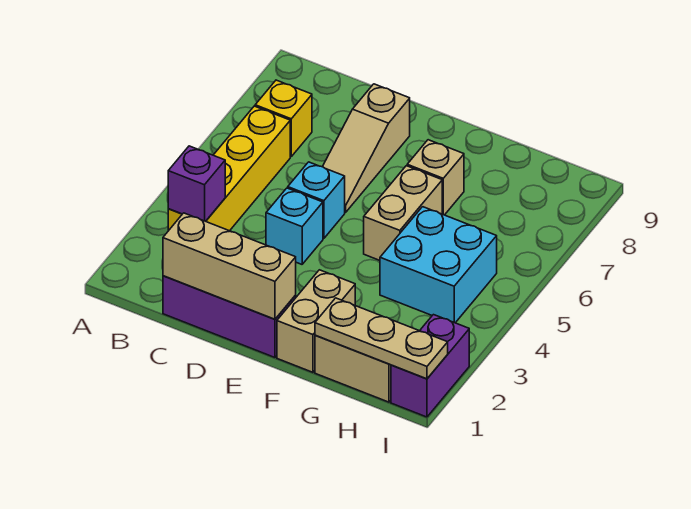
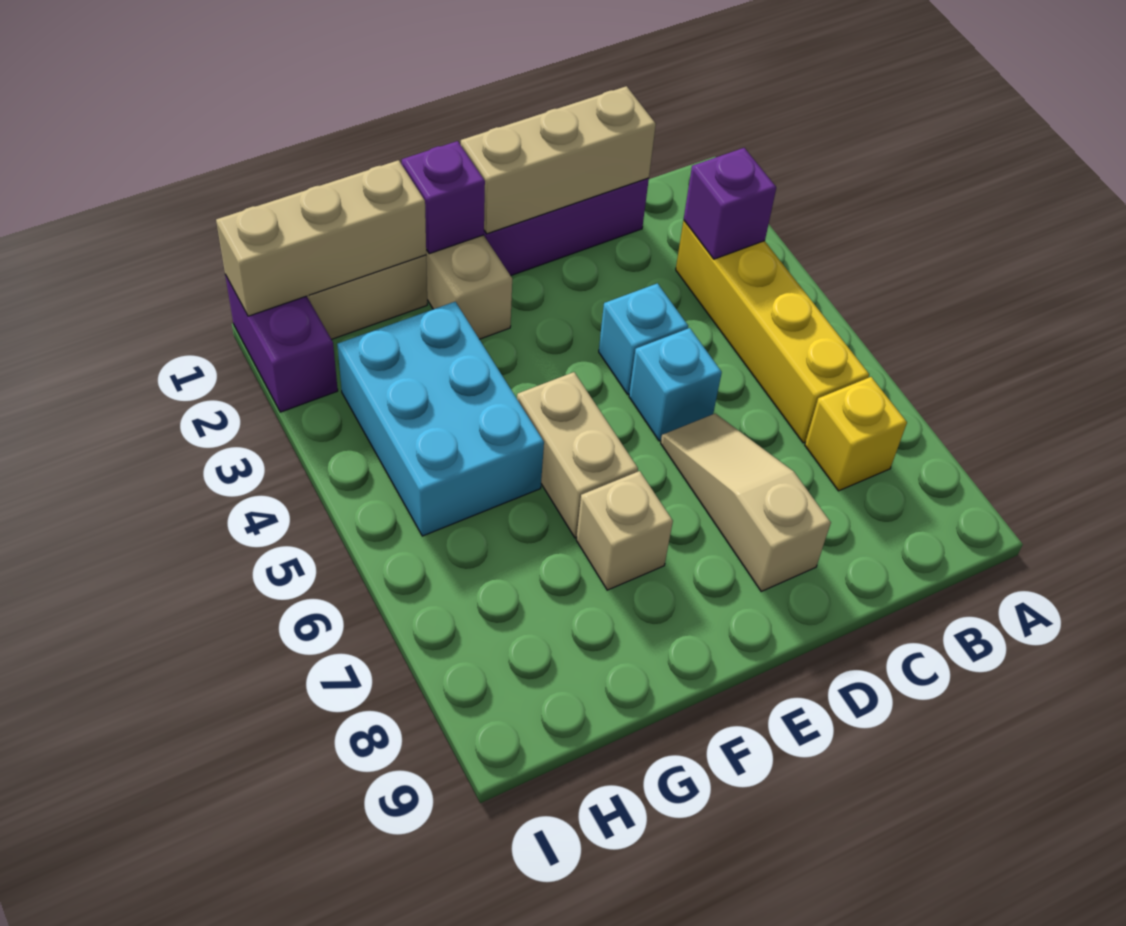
none -> purple brick F1 level 2
tan plate G1:I1 level 2 -> tan brick G1:I1 level 2
cyan brick G4:H5 level 1 -> cyan brick G3:H5 level 1

